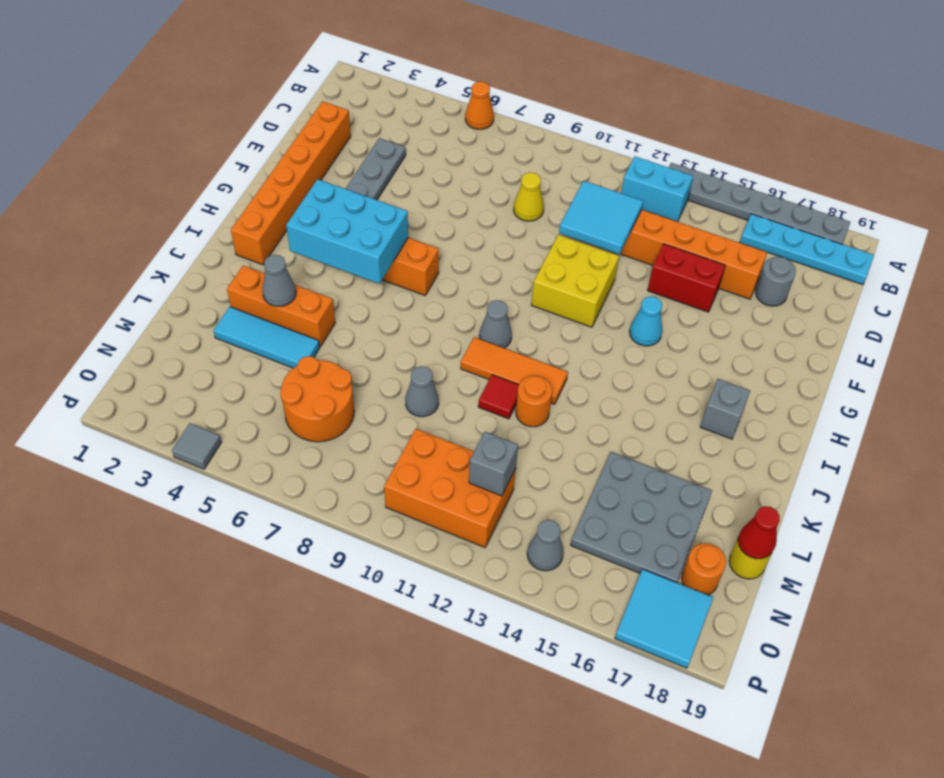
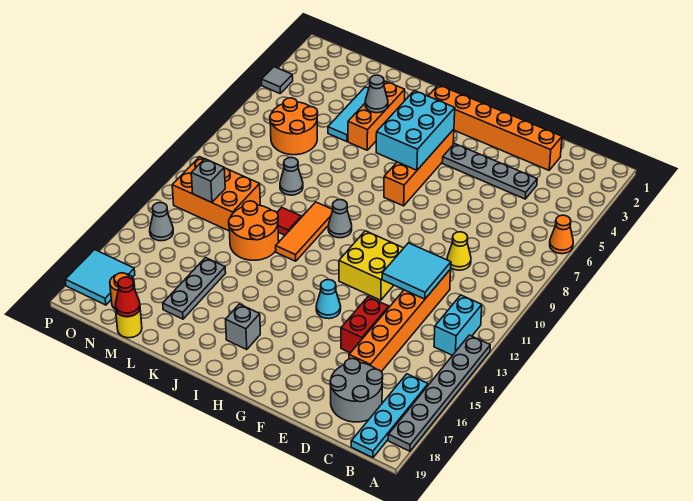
grey round brick D17 level 1 -> grey round brick C17:D18 level 1
orange round brick K12 level 1 -> orange round brick K12:L13 level 1
grey plate L15:N17 level 1 -> grey plate L15:L17 level 1
orange brick N10:O12 level 1 -> orange brick M11:O12 level 1

